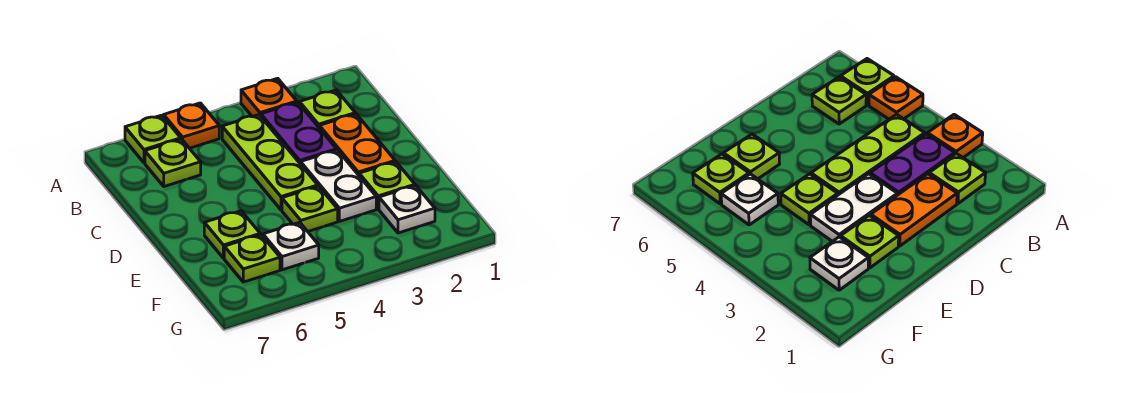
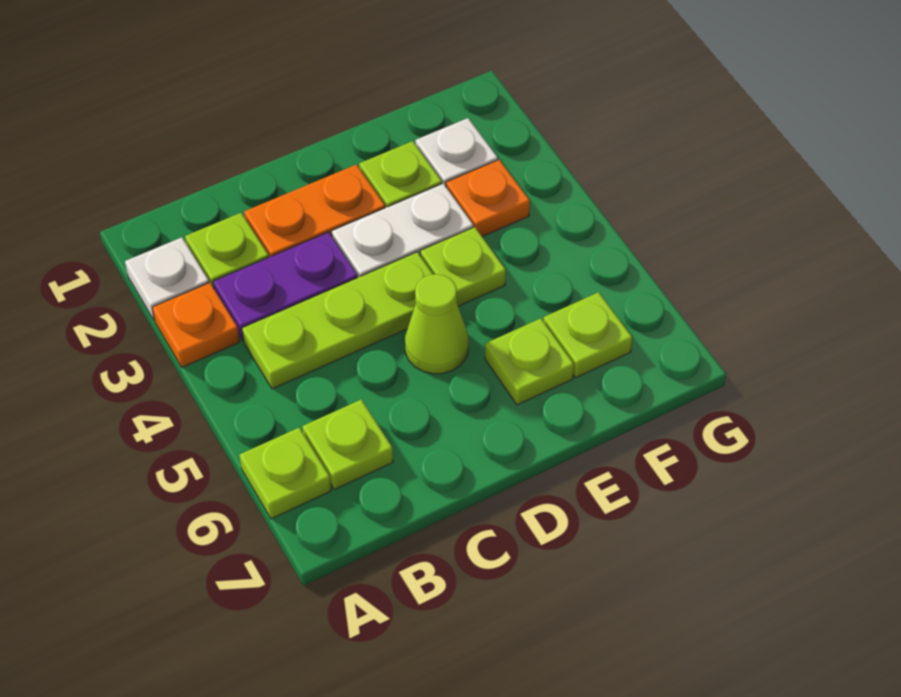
orange plate A5 level 1 -> orange plate F3 level 1
none -> lime cone D5 level 1
white plate F5 level 1 -> white plate A2 level 1

